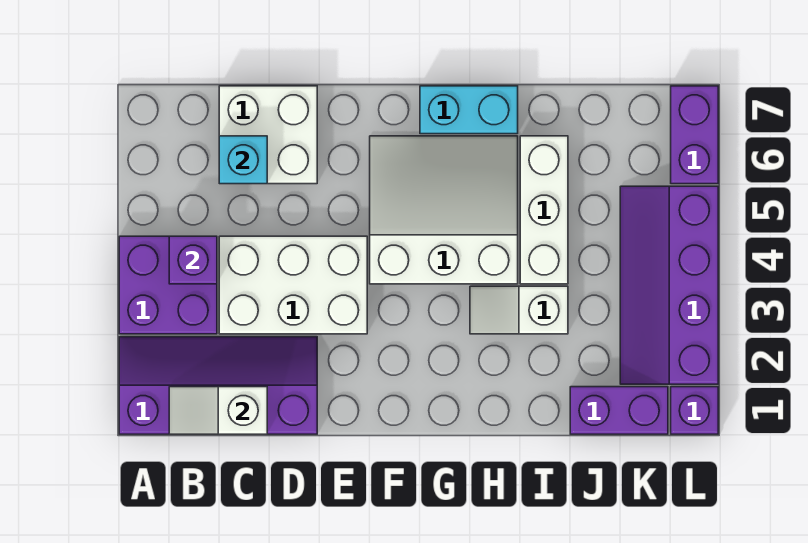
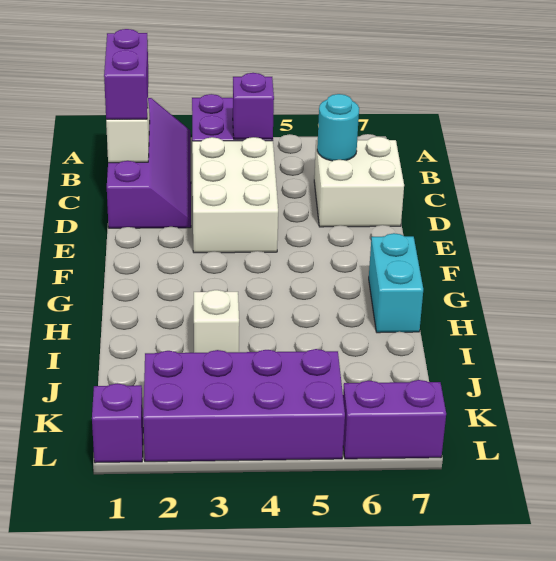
cyan brick C6 level 2 -> cyan round brick C6 level 2
white slope F4:H6 level 1 top 4 -> none
white brick I4:I6 level 1 -> none
purple brick J1:K1 level 1 -> purple brick B1:C1 level 3
purple slope K2:L5 level 1 top L -> purple brick K2:L5 level 1

